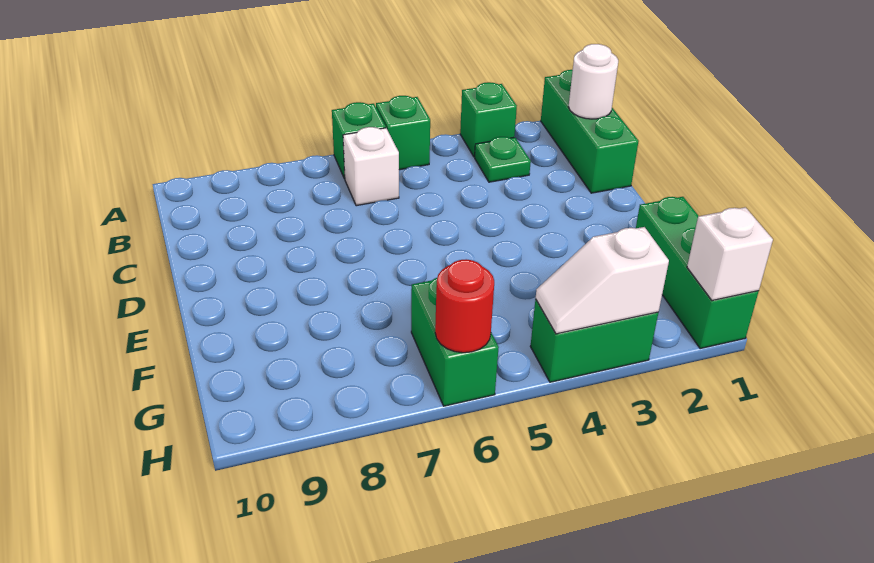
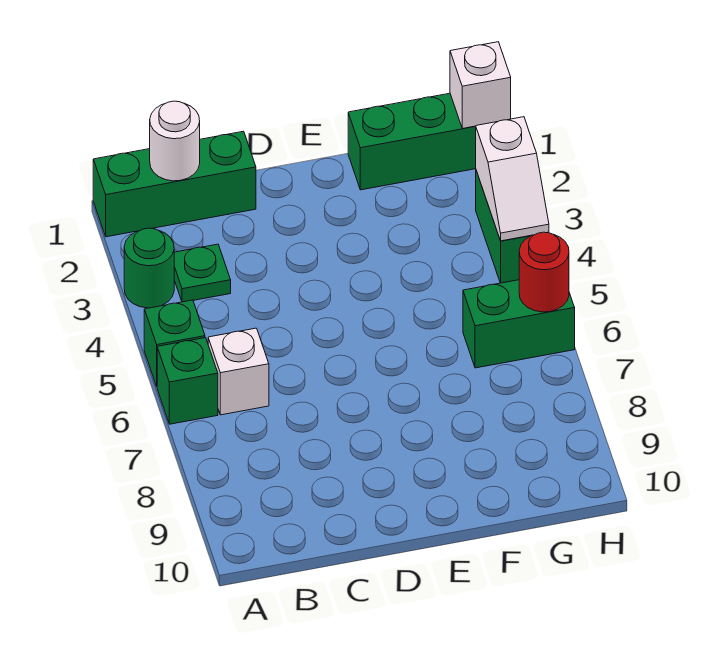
green brick A3 level 1 -> green round brick A3 level 1

